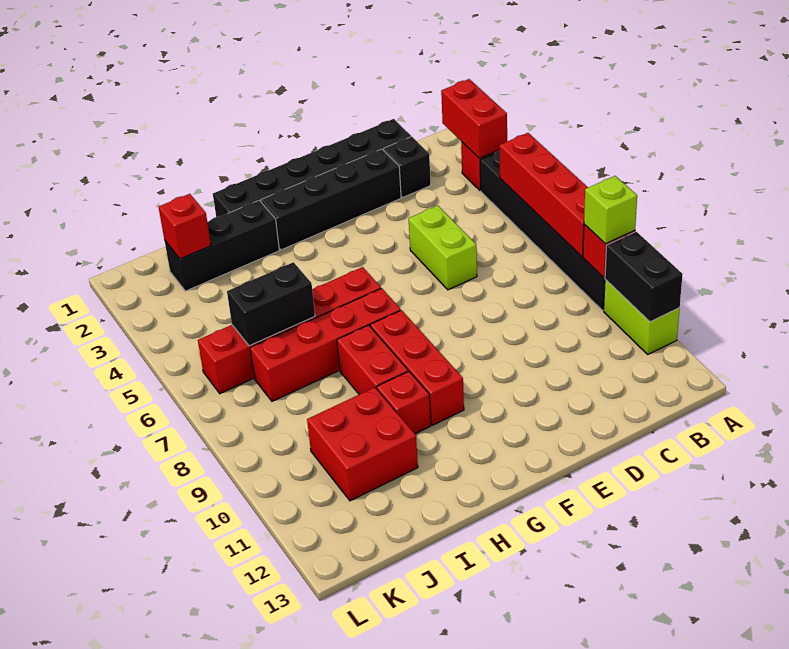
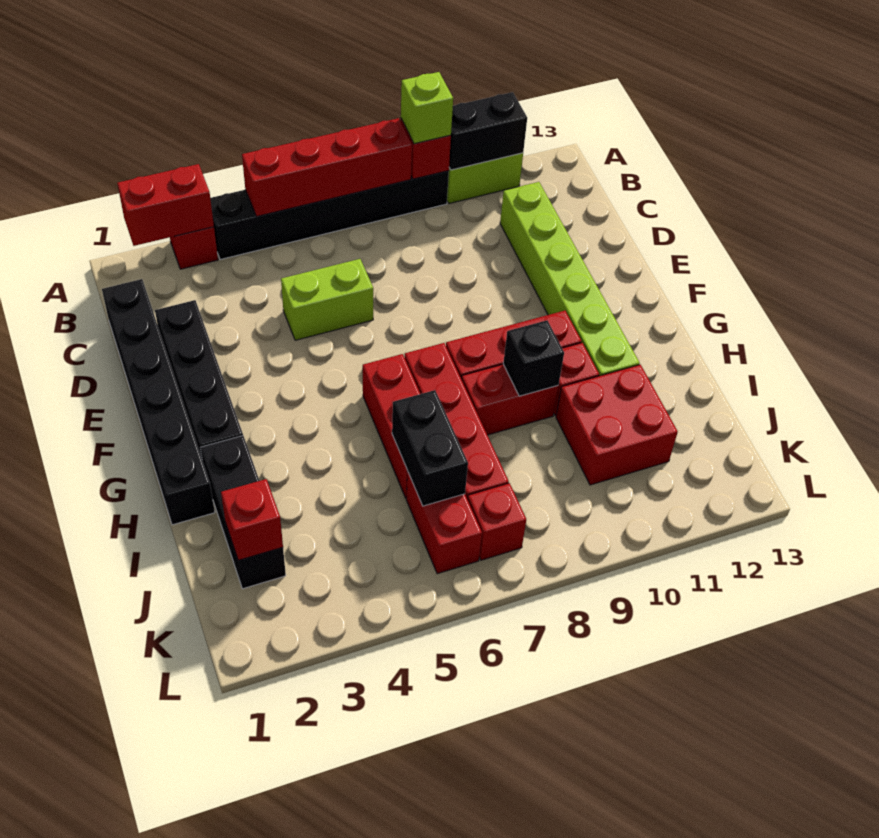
black brick C2 level 1 -> black brick H9 level 2
none -> lime brick C11:H11 level 1
none -> red brick K7 level 1

